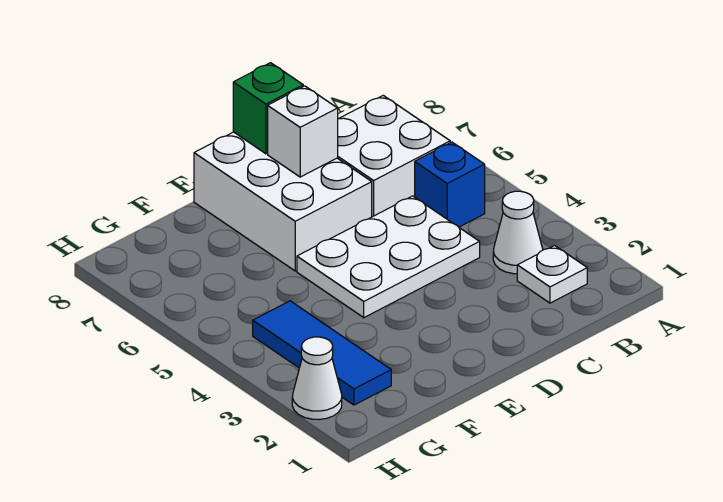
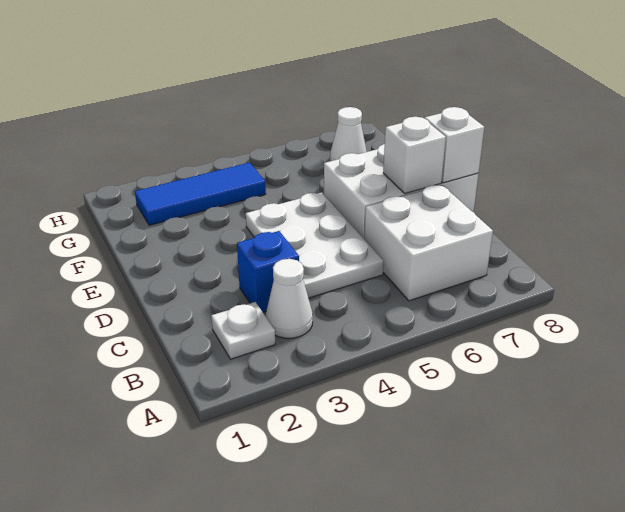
blue brick B5 level 1 -> blue brick C3 level 1
green brick D8 level 2 -> white brick D8 level 2
white cone H2 level 1 -> white cone G7 level 1

